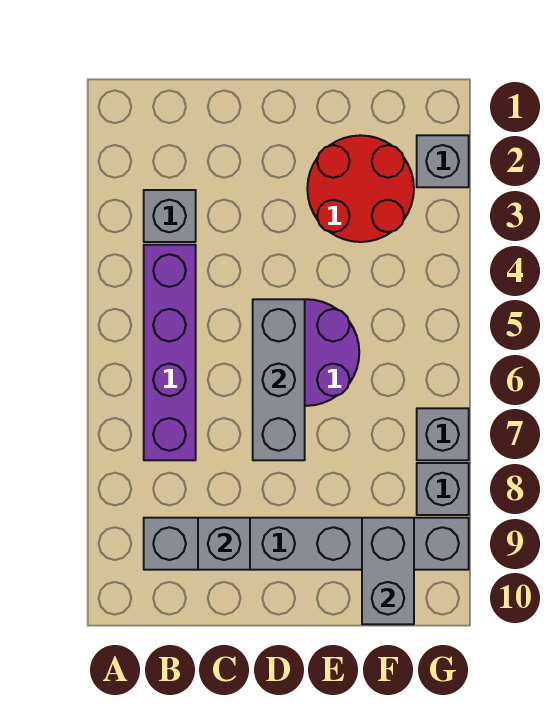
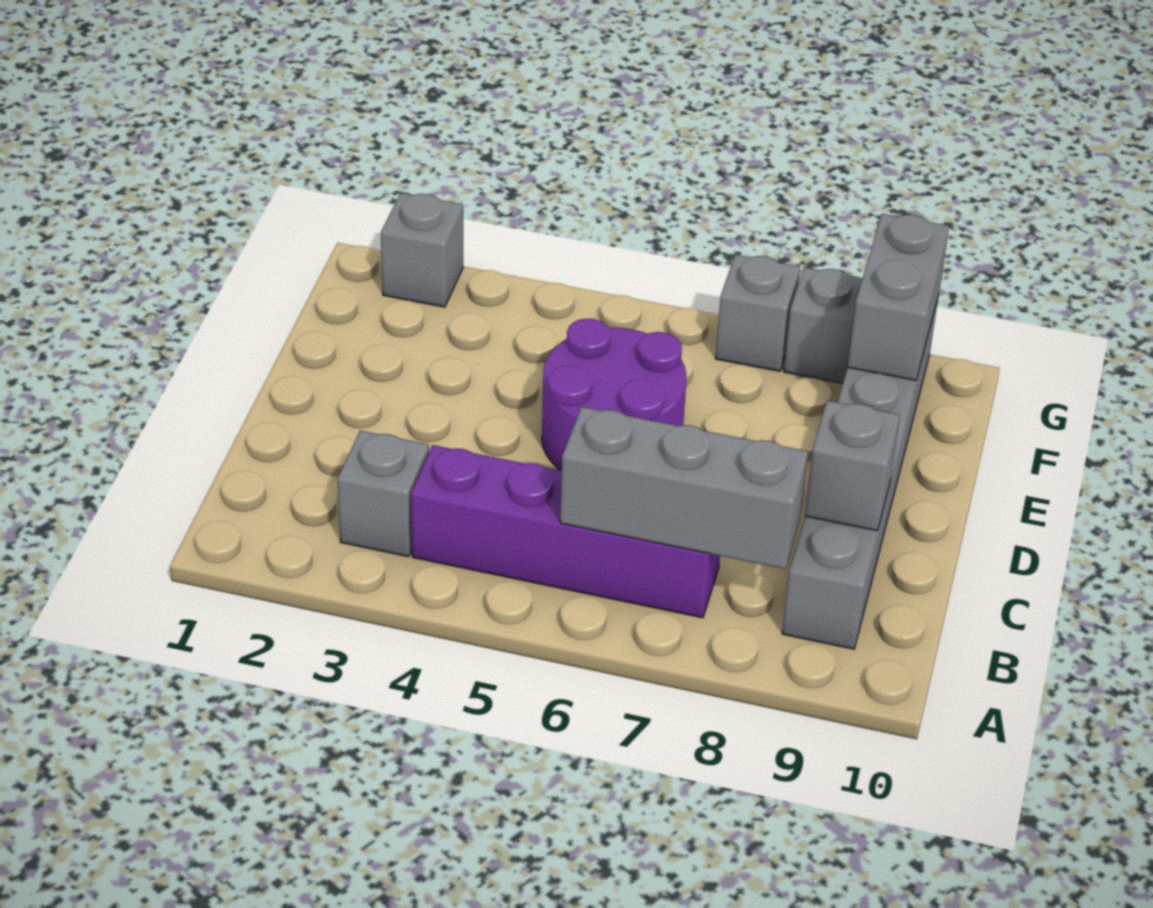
grey brick D5:D7 level 2 -> grey brick B6:B8 level 2
red round brick E2:F3 level 1 -> none
grey brick F9:F10 level 2 -> grey brick F9:G9 level 2

